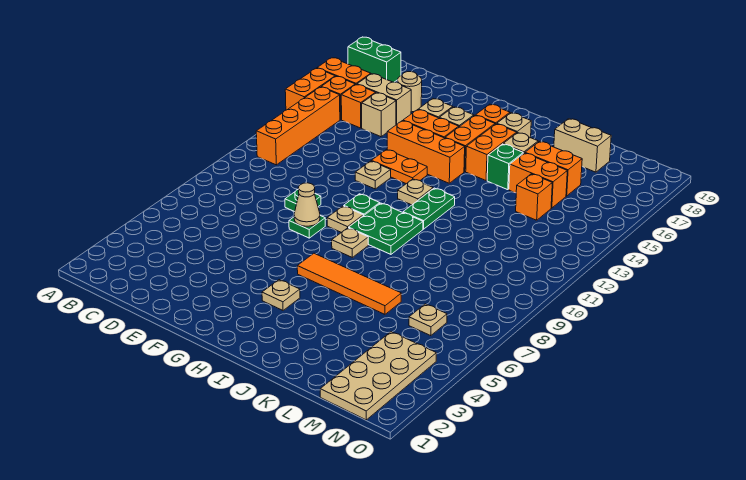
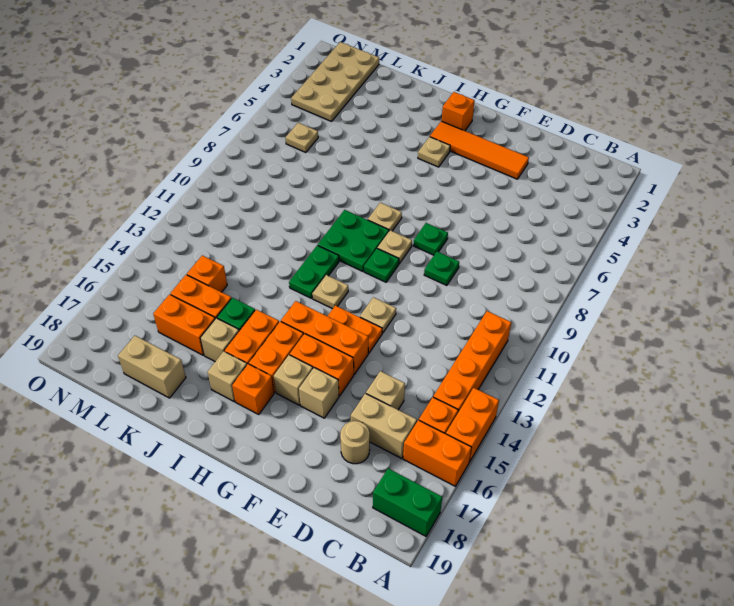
orange brick C15 level 1 -> orange brick H2 level 1
tan cone F8 level 2 -> none
orange tile H6:K6 level 1 -> orange tile E3:H3 level 1

